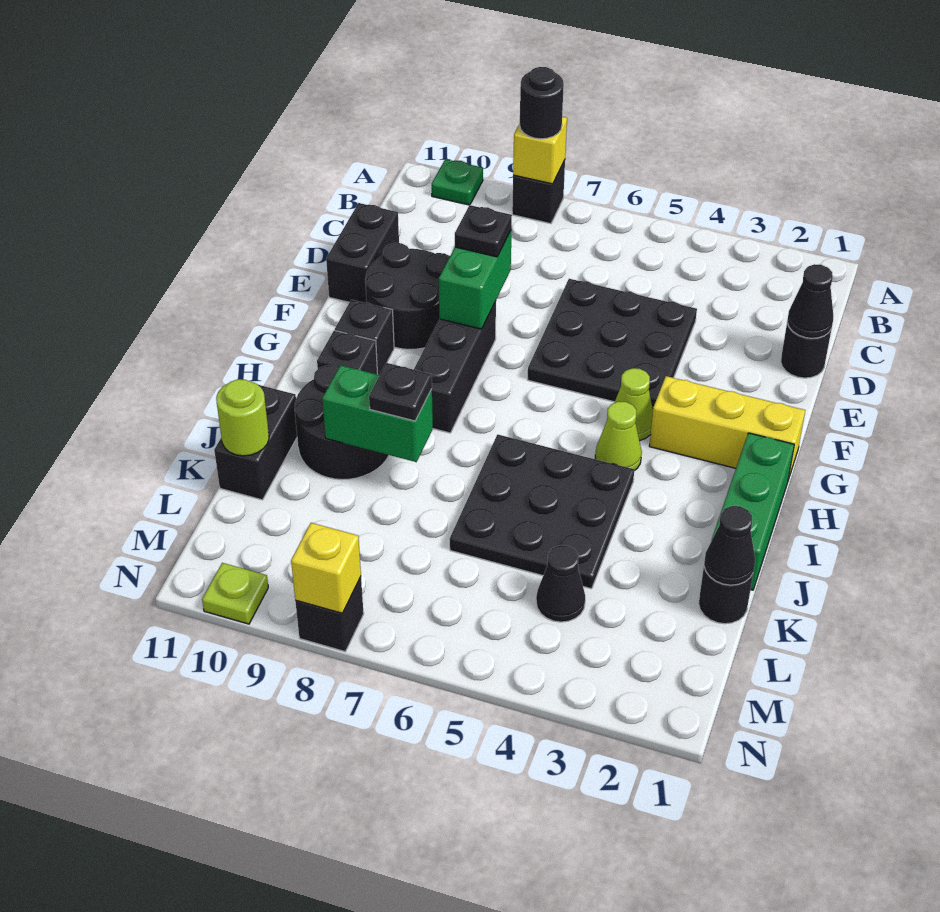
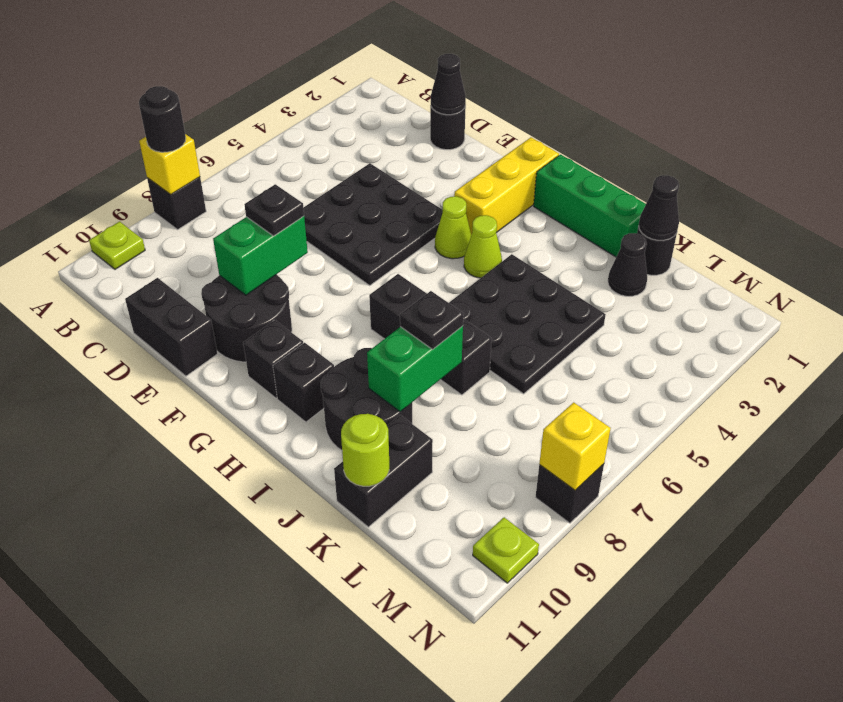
green plate A10 level 1 -> lime plate A10 level 1
green brick E8:F8 level 2 -> green brick E8:E9 level 2
black brick F8:H8 level 1 -> black brick H7:J7 level 1
black brick J11:K11 level 1 -> black brick K10:K11 level 1
black cone L4 level 1 -> black cone K2 level 1

